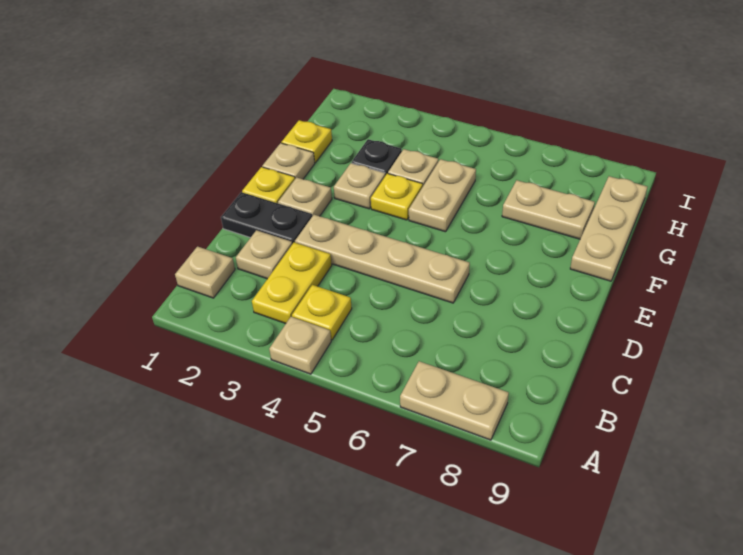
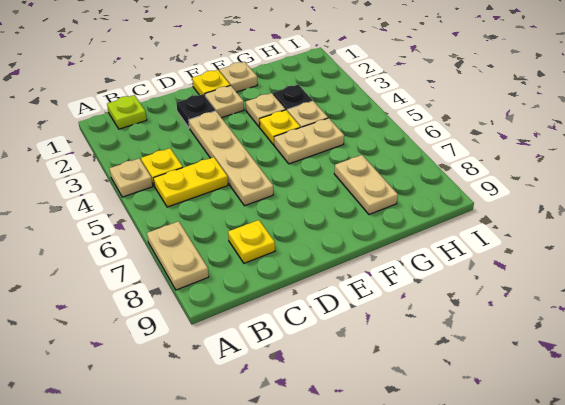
tan plate B1 level 1 -> lime plate B1 level 1
yellow plate B3:C3 level 1 -> yellow plate B5:C5 level 1
tan plate C2 level 1 -> none
black plate D1:D2 level 1 -> black plate D2 level 1
tan plate F9:H9 level 1 -> none
yellow plate G1 level 1 -> yellow plate C8 level 1

